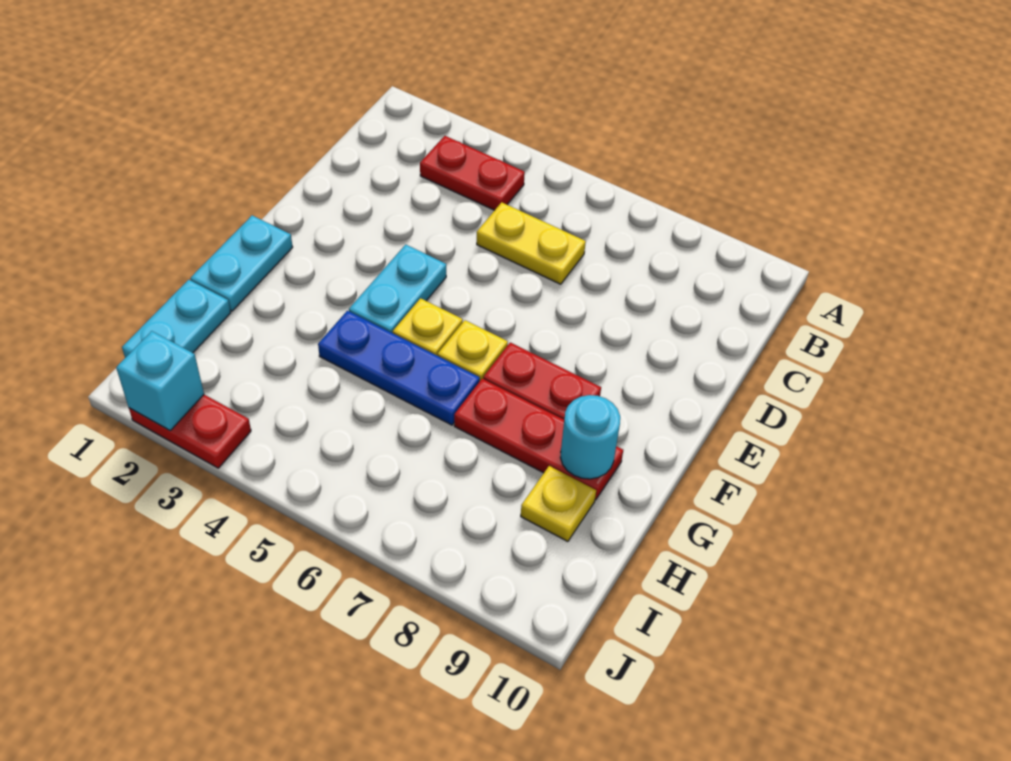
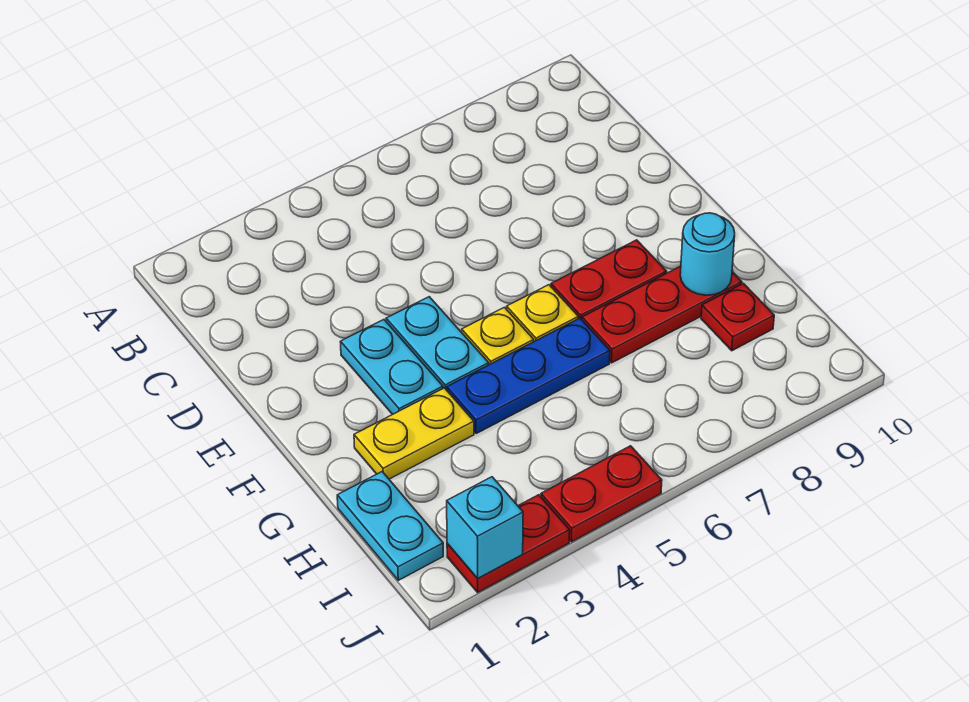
red plate B3:B4 level 1 -> red plate J4:J5 level 1
yellow plate C5:C6 level 1 -> yellow plate G2:G3 level 1
cyan plate F1:G1 level 1 -> cyan plate E3:F3 level 1
yellow plate H9 level 1 -> red plate H9 level 1

